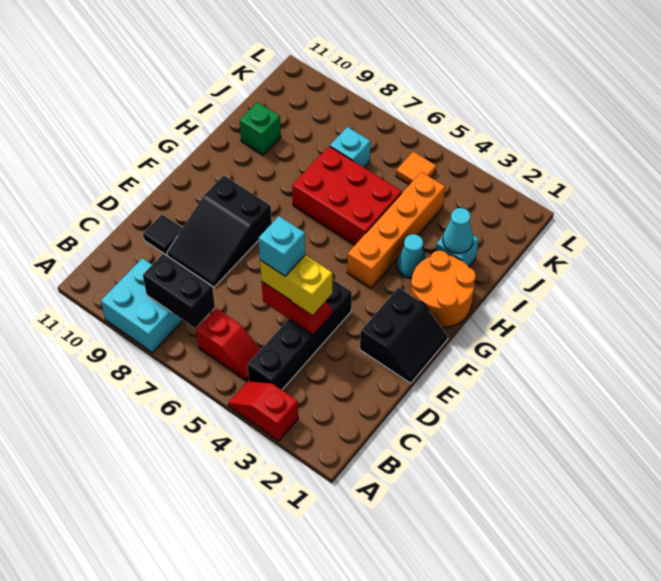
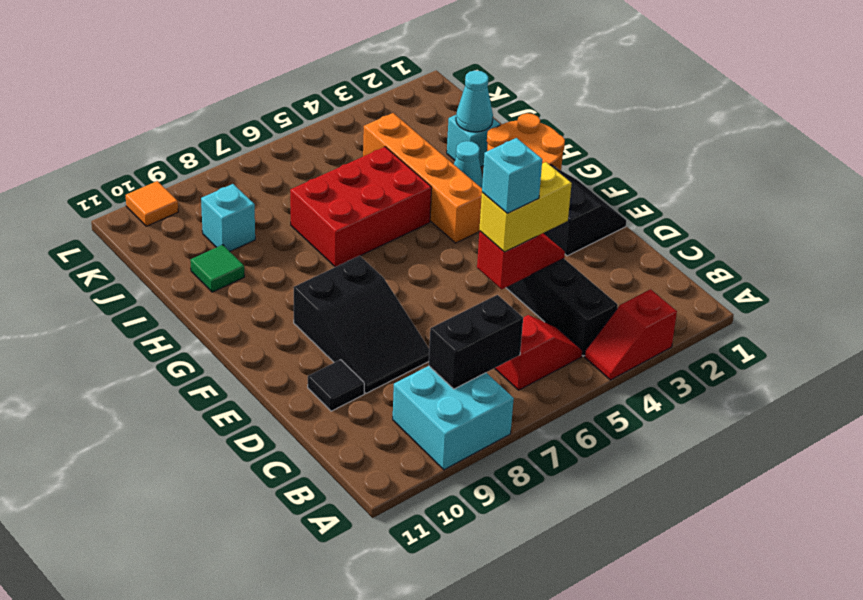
green brick I10 level 1 -> green tile I10 level 1
cyan brick J7 level 1 -> cyan brick J9 level 1
orange tile K5 level 1 -> orange tile L10 level 1

